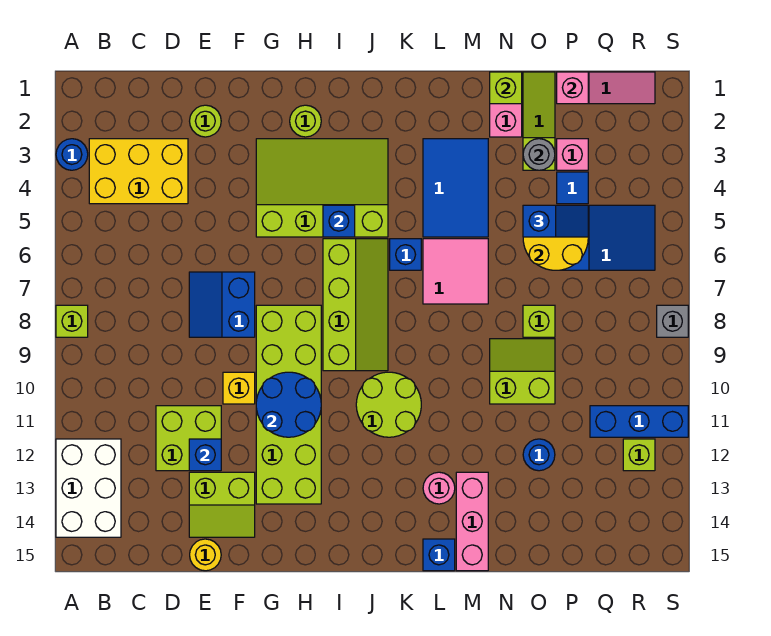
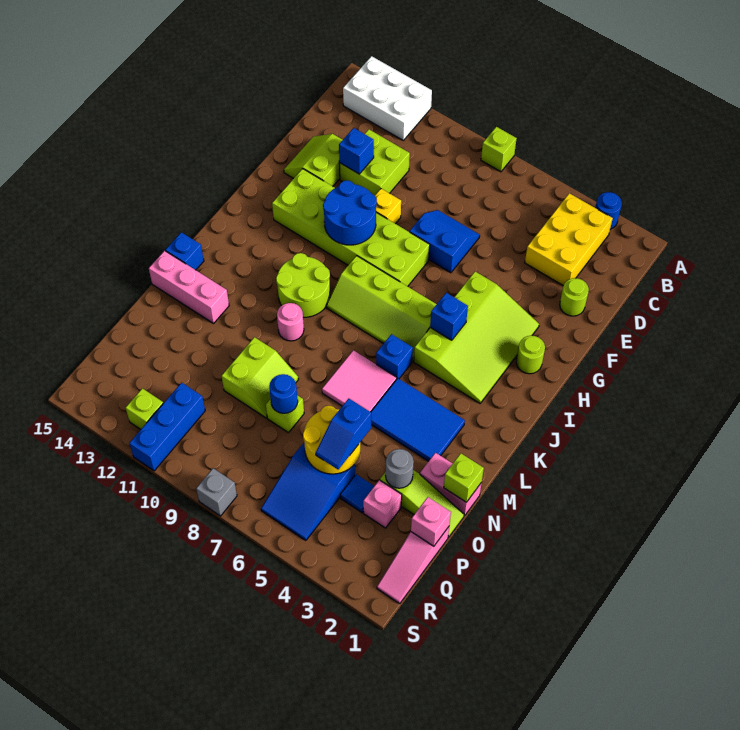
yellow round brick E15 level 1 -> none
pink round brick L13 level 1 -> pink round brick L10 level 1
blue round brick O12 level 1 -> blue round brick O8 level 2

